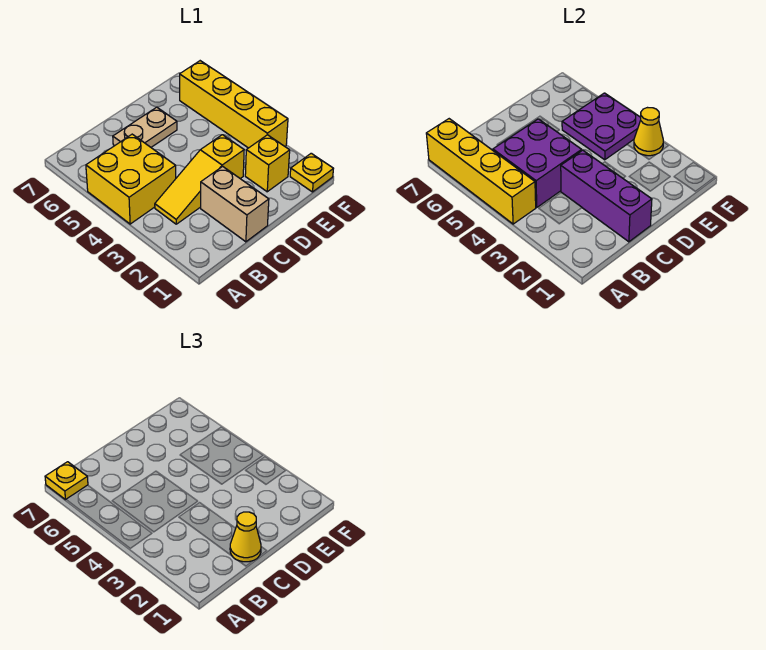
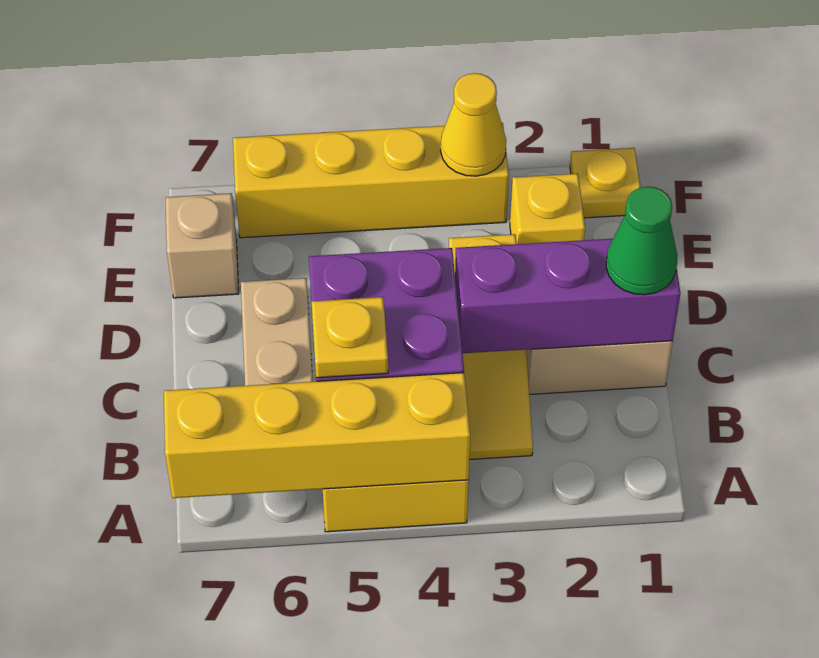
yellow plate A7 level 3 -> yellow plate B5 level 3
yellow cone C1 level 3 -> green cone C1 level 3
purple plate E4:F5 level 2 -> none
none -> tan brick E7 level 1

